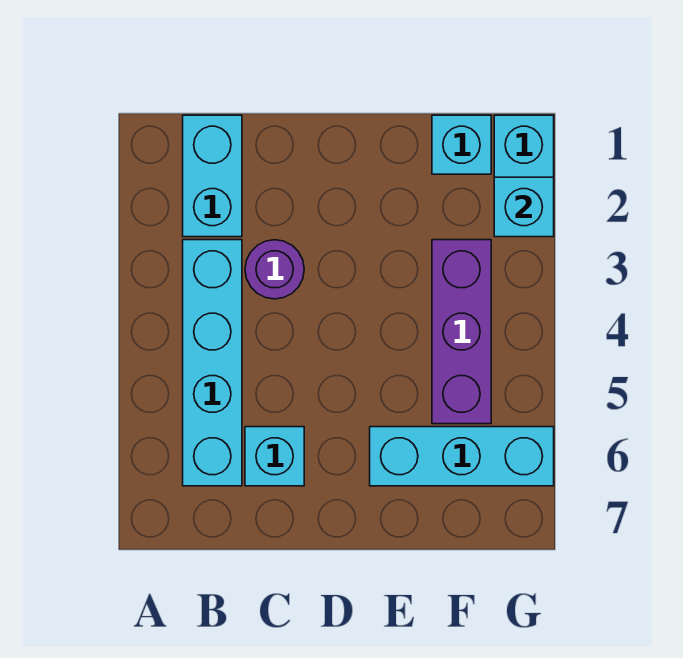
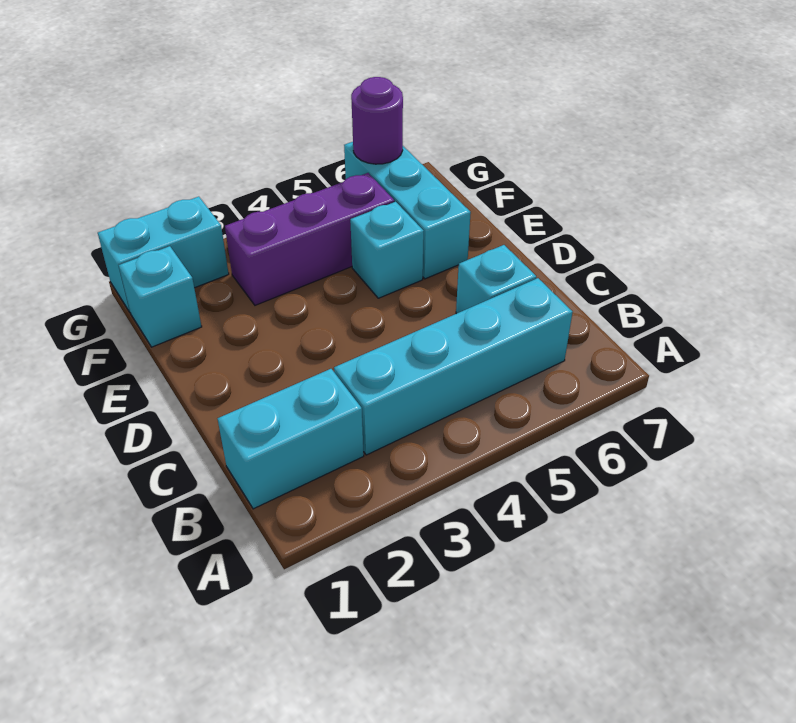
purple round brick C3 level 1 -> purple round brick G6 level 2
cyan brick G2 level 2 -> cyan brick E5 level 1

